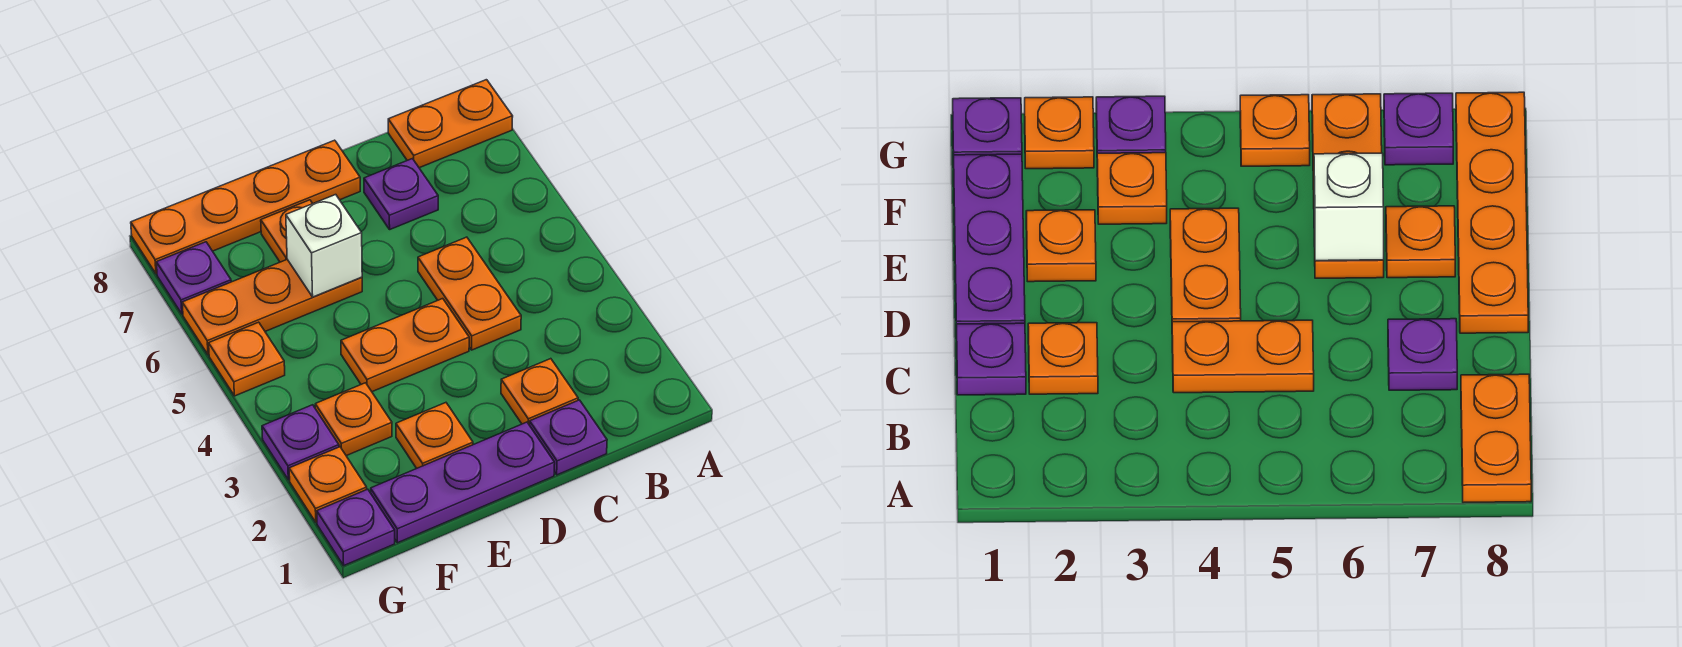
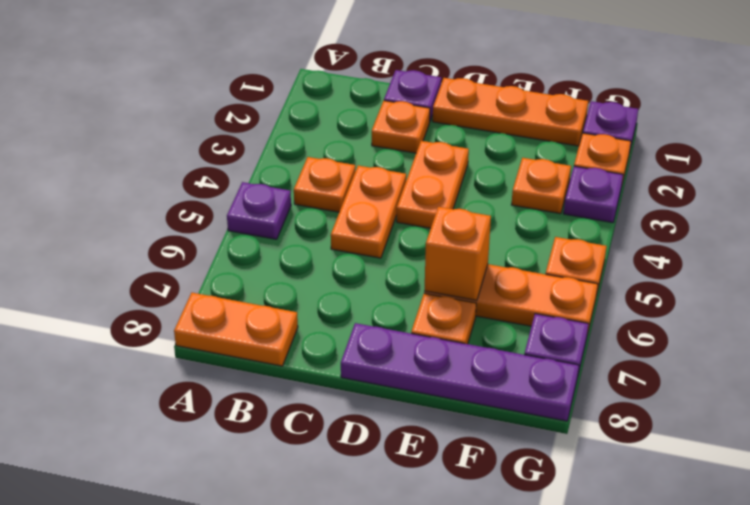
purple plate C7 level 1 -> purple plate A5 level 1
purple plate D1:F1 level 1 -> orange plate D1:F1 level 1
orange plate D4:E4 level 1 -> orange plate D3:D4 level 1
orange plate D8:G8 level 1 -> purple plate D8:G8 level 1
orange plate E2 level 1 -> orange plate B4 level 1
white brick E6 level 2 -> orange brick E6 level 2

